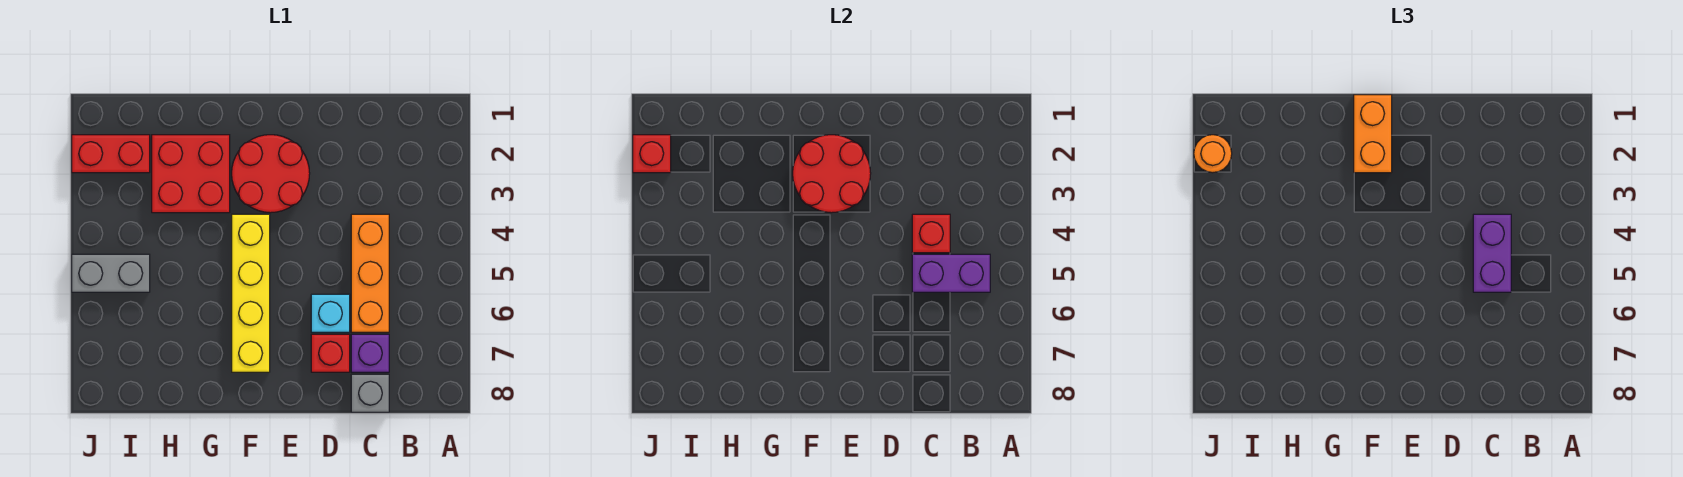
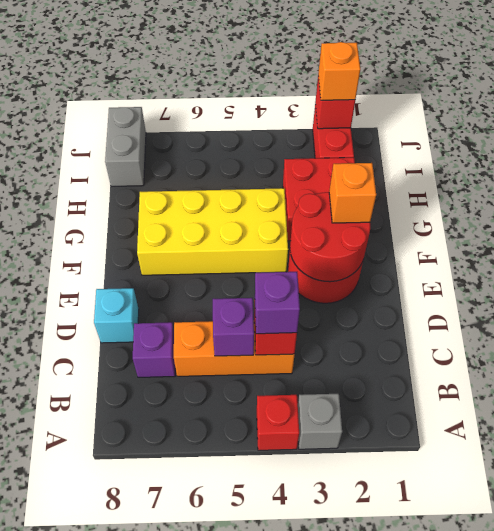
purple brick B5:C5 level 2 -> purple brick C5 level 2
purple brick C4:C5 level 3 -> purple brick C4 level 3
grey brick C8 level 1 -> grey brick A3 level 1
cyan brick D6 level 1 -> cyan brick D8 level 1
red brick D7 level 1 -> red brick A4 level 1
orange brick F1:F2 level 3 -> orange brick F2 level 3
yellow brick F4:F7 level 1 -> yellow brick F4:G7 level 1
grey brick I5:J5 level 1 -> grey brick I8:J8 level 1
orange round brick J2 level 3 -> orange brick J2 level 3

